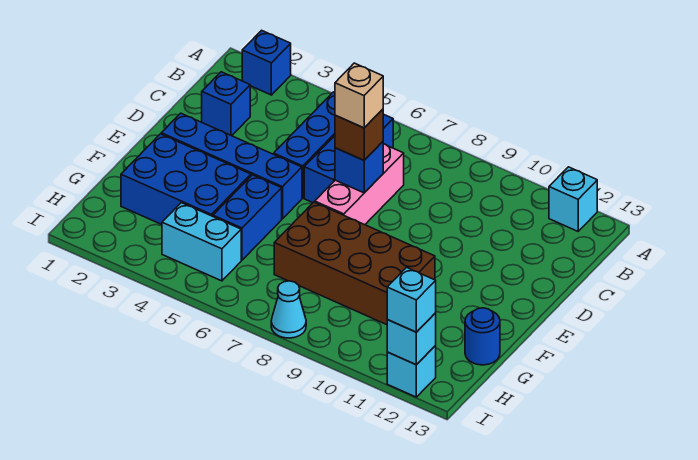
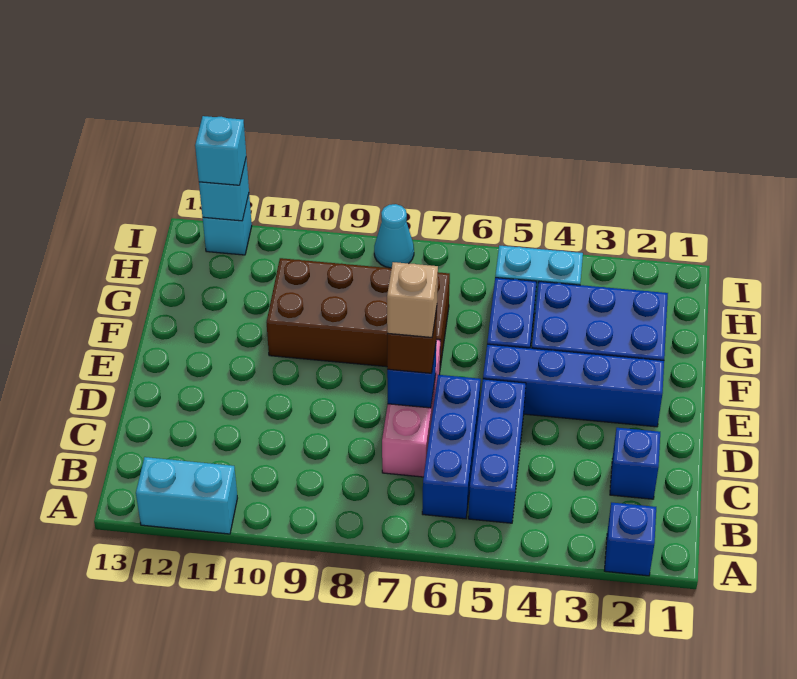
cyan brick A12 level 1 -> cyan brick A11:A12 level 1
blue round brick G13 level 1 -> none

